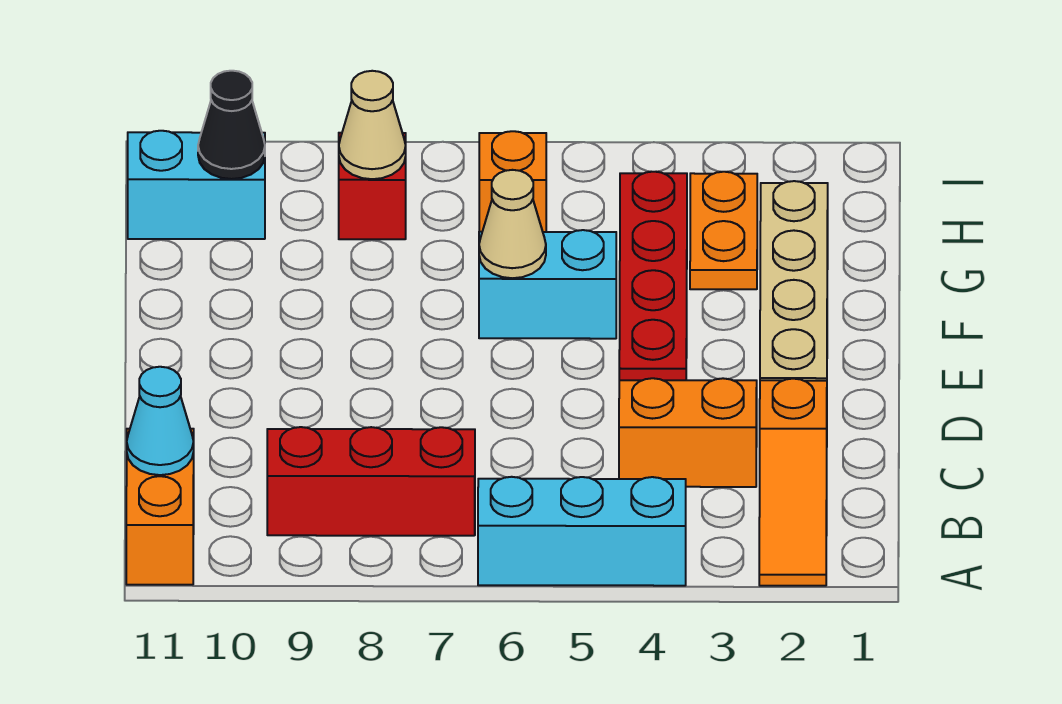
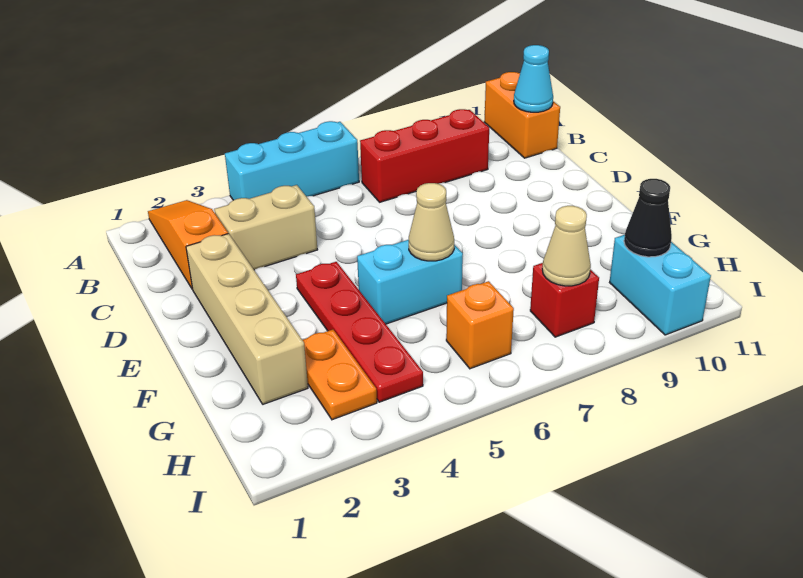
orange brick C3:C4 level 1 -> tan brick C3:C4 level 1
cyan brick H10:H11 level 1 -> cyan brick H10:I10 level 1

